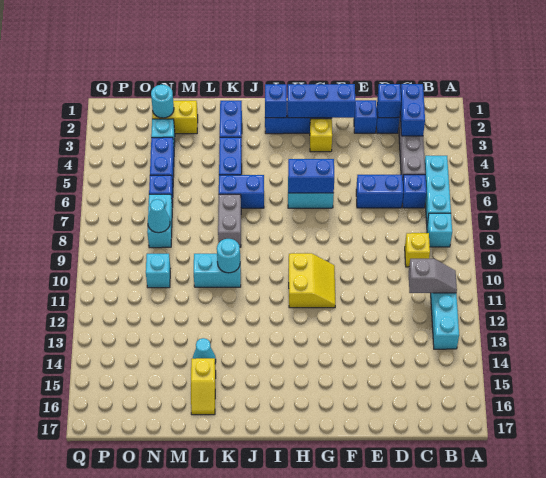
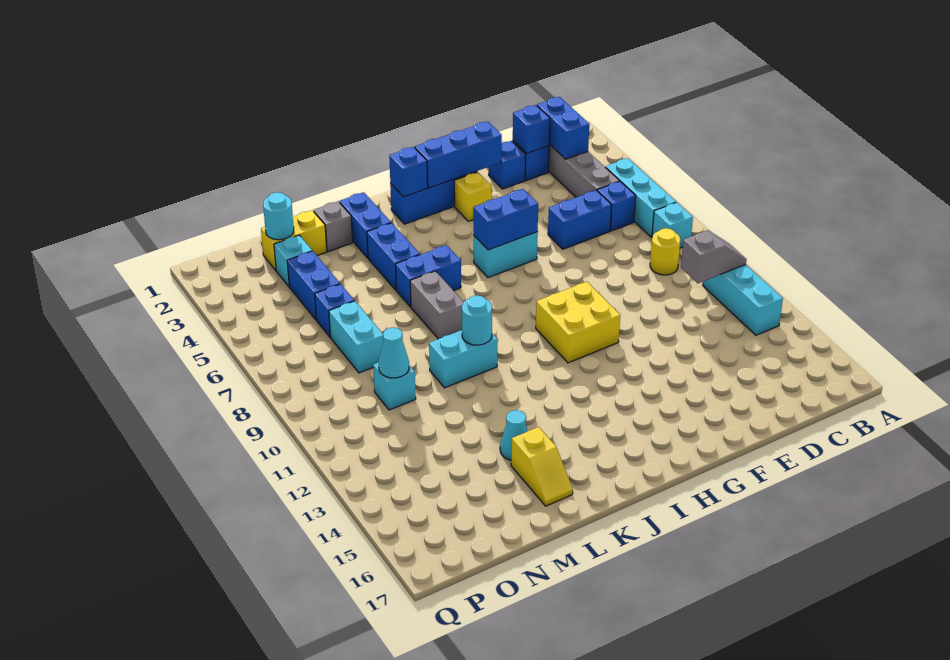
yellow brick C9 level 1 -> yellow round brick C9 level 1
yellow slope G10:H11 level 1 top H -> yellow brick G10:H11 level 1
none -> grey brick L2 level 1
cyan cone N8 level 2 -> cyan cone N10 level 2

